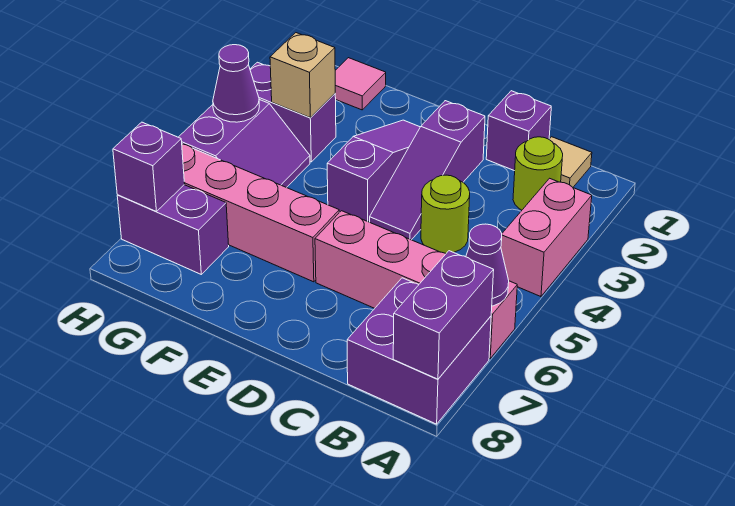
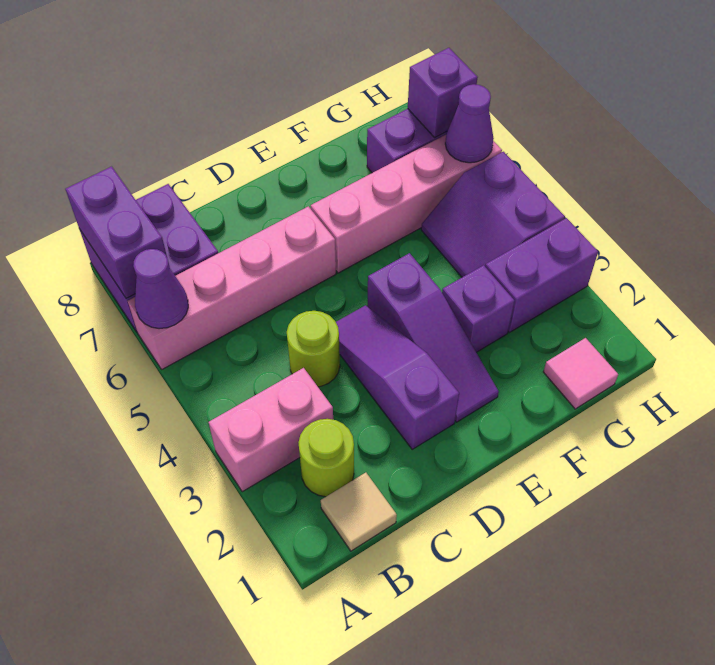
pink brick A3:A4 level 1 -> pink brick A3:B3 level 1
purple brick C1 level 1 -> purple brick F3 level 1
tan brick G3 level 2 -> none
purple cone H4 level 2 -> purple cone H6 level 2

